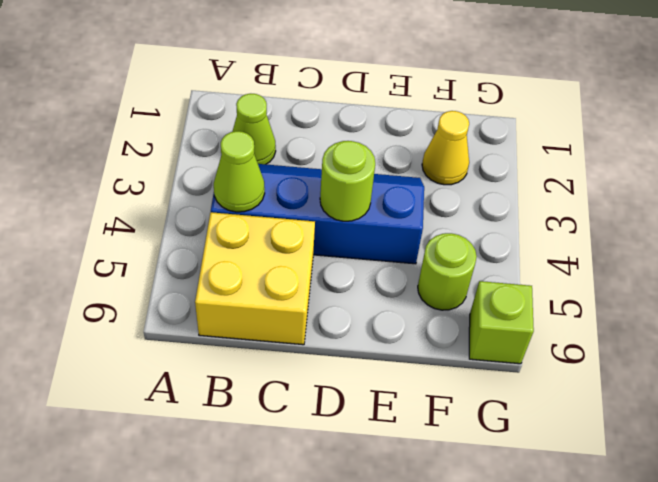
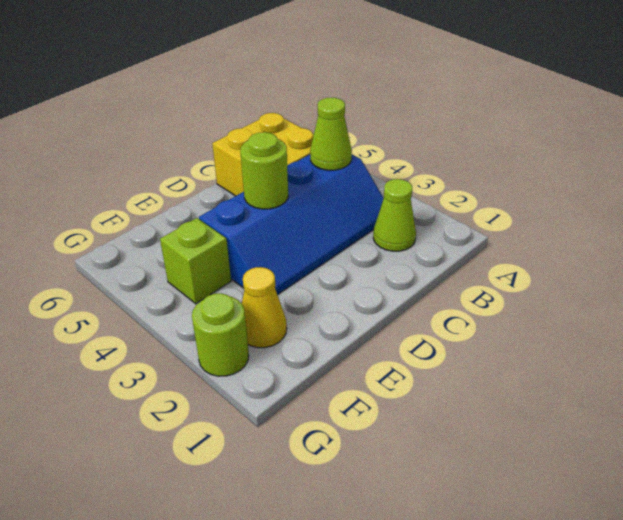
lime round brick F5 level 1 -> lime round brick G2 level 1
lime brick G6 level 1 -> lime brick F4 level 1

